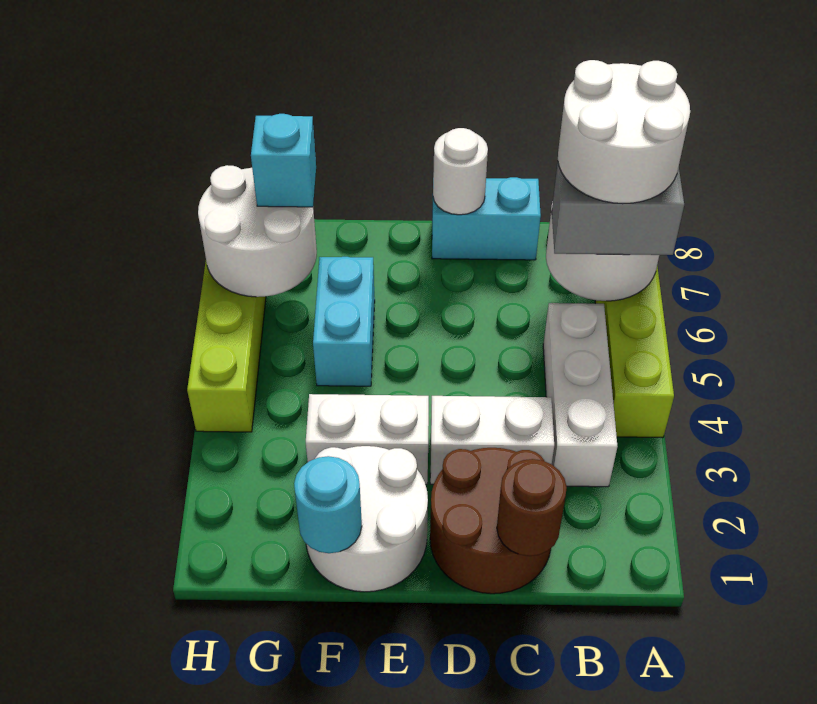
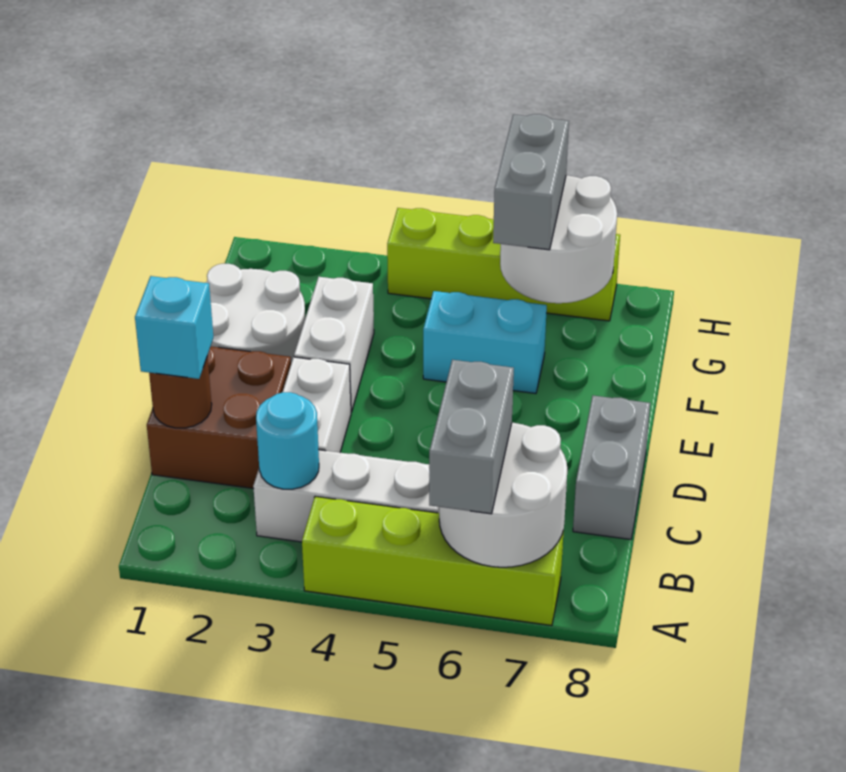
white round brick A6:B7 level 4 -> none
brown round brick C1:D2 level 1 -> brown brick C1:D2 level 1
cyan brick C8:D8 level 1 -> grey brick C8:D8 level 1
white round brick D8 level 2 -> none
cyan round brick F1 level 2 -> cyan round brick B3 level 2
none -> grey brick G6:H6 level 3
cyan brick G7 level 3 -> cyan brick C1 level 3

